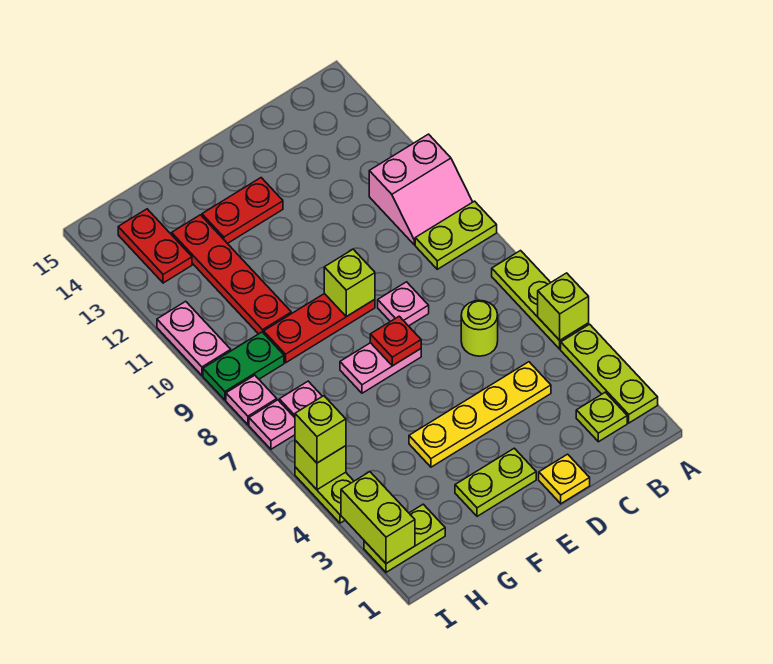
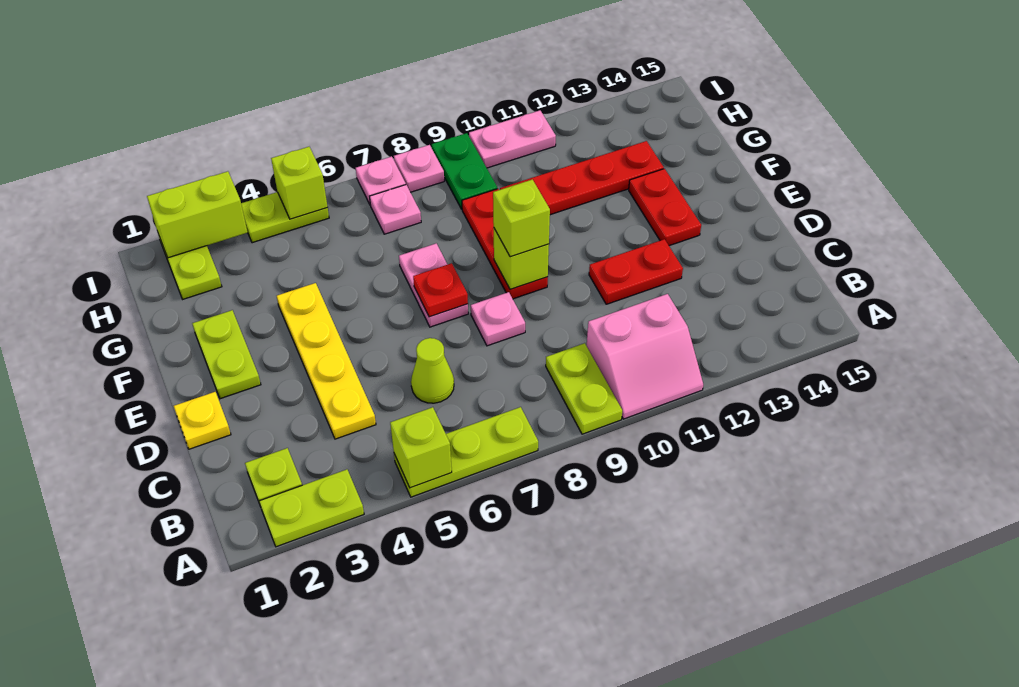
lime plate A2:A4 level 1 -> lime plate A2:A3 level 1
pink slope A10:B11 level 1 top 11 -> pink slope A10:B11 level 1 top B
lime round brick C6 level 1 -> lime cone C6 level 1
red plate H13:H14 level 1 -> red plate D11:D12 level 1
lime brick I5 level 3 -> lime brick E9 level 3

